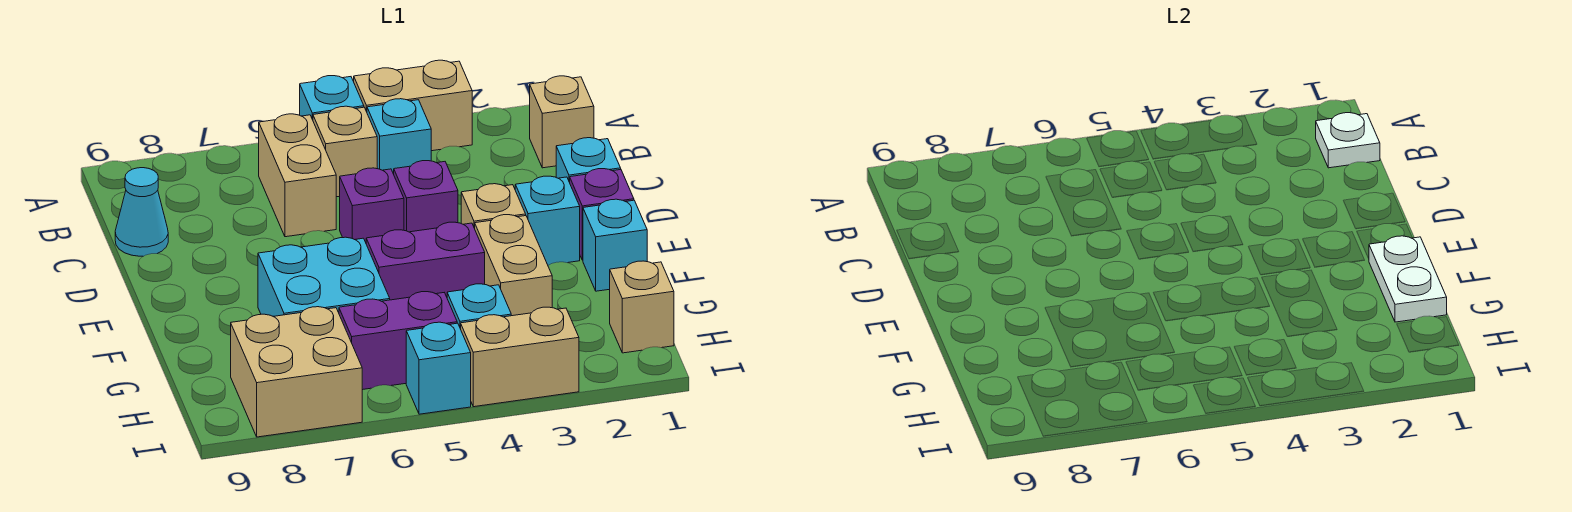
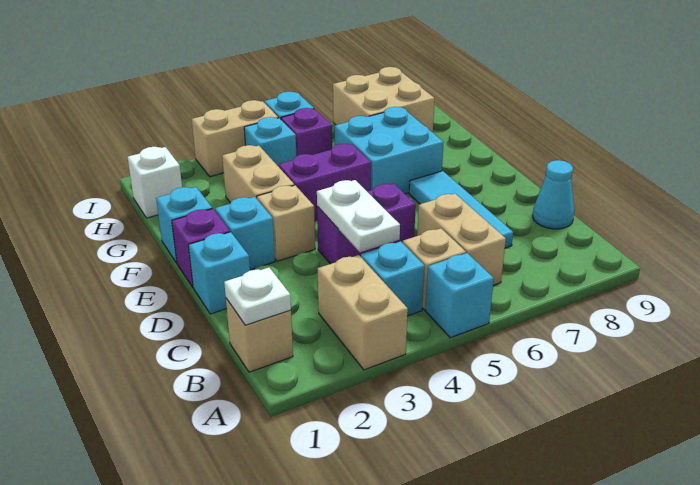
tan brick A3:A4 level 1 -> tan brick A3:B3 level 1
none -> cyan tile C7:E7 level 1
white plate F1:G1 level 2 -> white plate C4:D4 level 2
tan brick H1 level 1 -> white brick H1 level 1
purple brick H5:H6 level 1 -> purple brick H5 level 1

